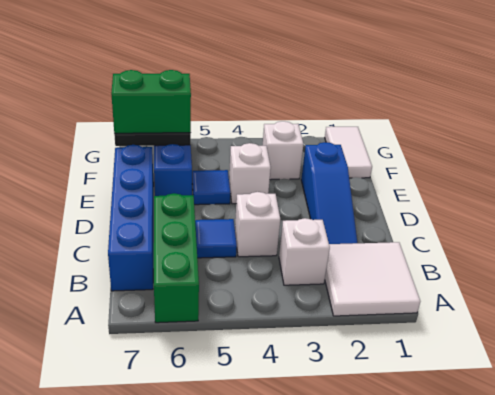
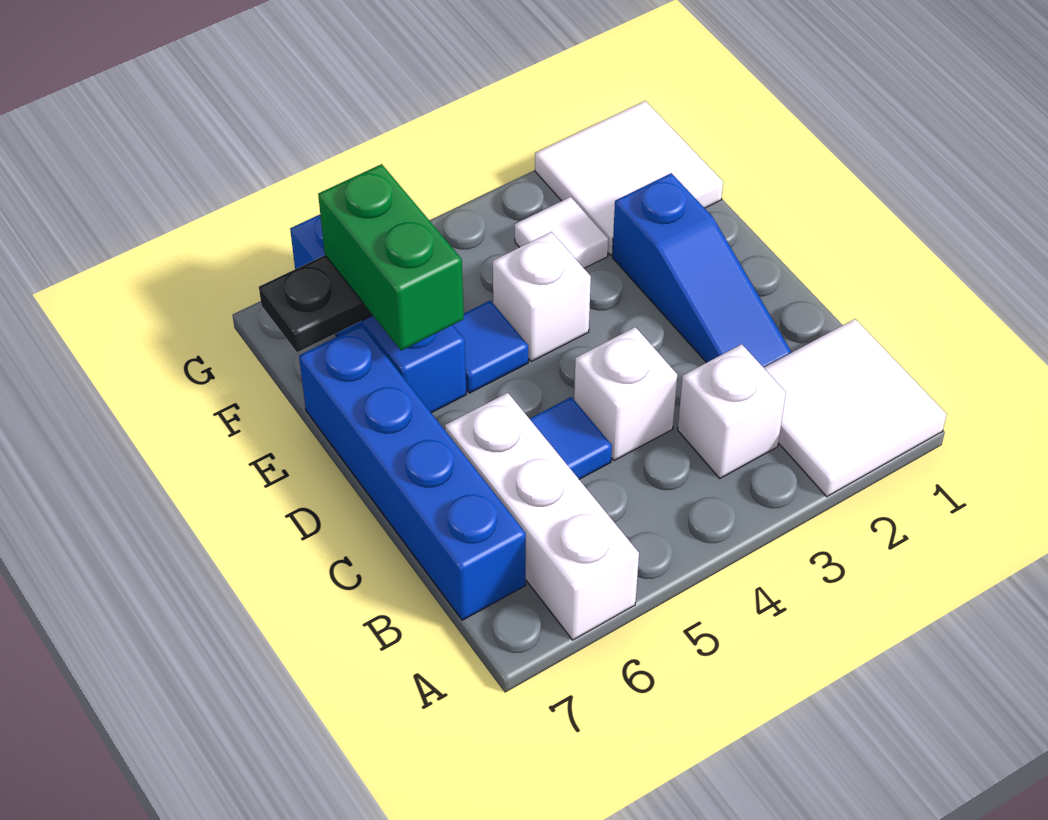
green brick A6:C6 level 1 -> white brick A6:C6 level 1
white tile F1:G1 level 1 -> white tile F1:G2 level 1
white brick F3 level 1 -> white tile F3 level 1
green brick F6:F7 level 3 -> green brick E6:F6 level 3

